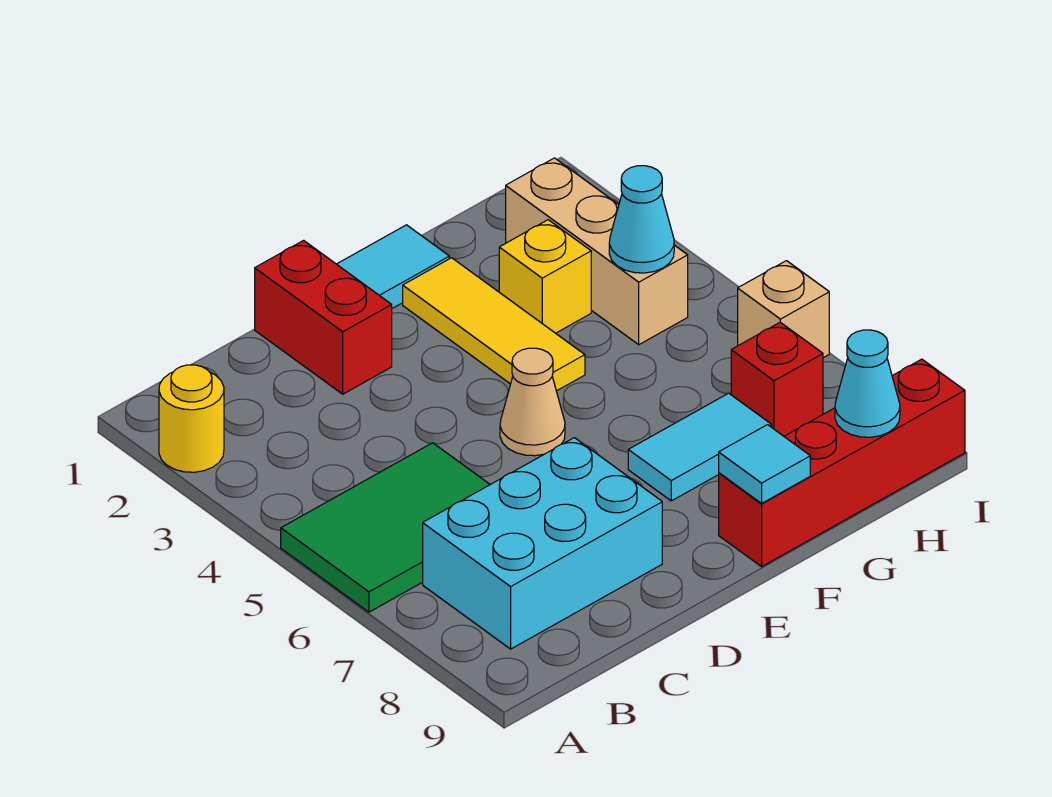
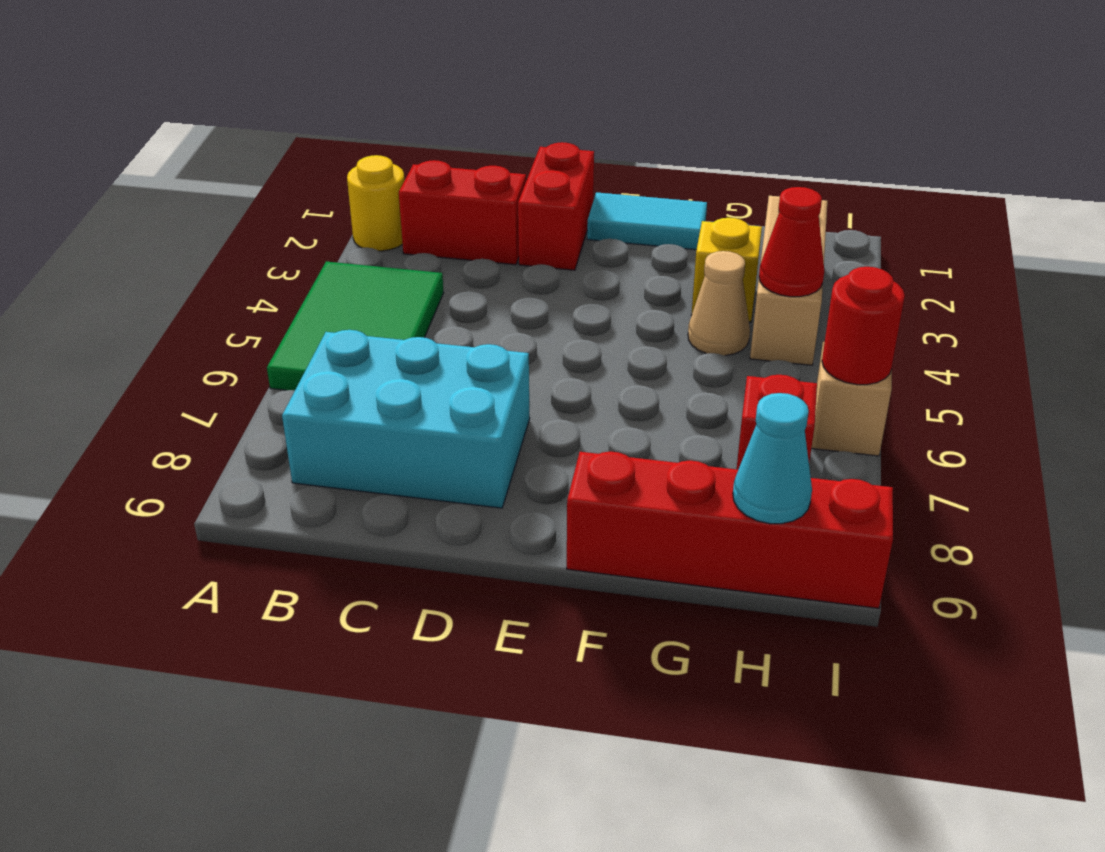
green tile A5:C6 level 1 -> green tile A4:B6 level 1
none -> red brick B2:C2 level 1
tan cone E5 level 1 -> tan cone G4 level 1
yellow tile F2:F4 level 1 -> none
cyan tile F7:G7 level 1 -> none
cyan tile F9 level 2 -> none
cyan cone H4 level 2 -> red cone H4 level 2
none -> red round brick I6 level 2

